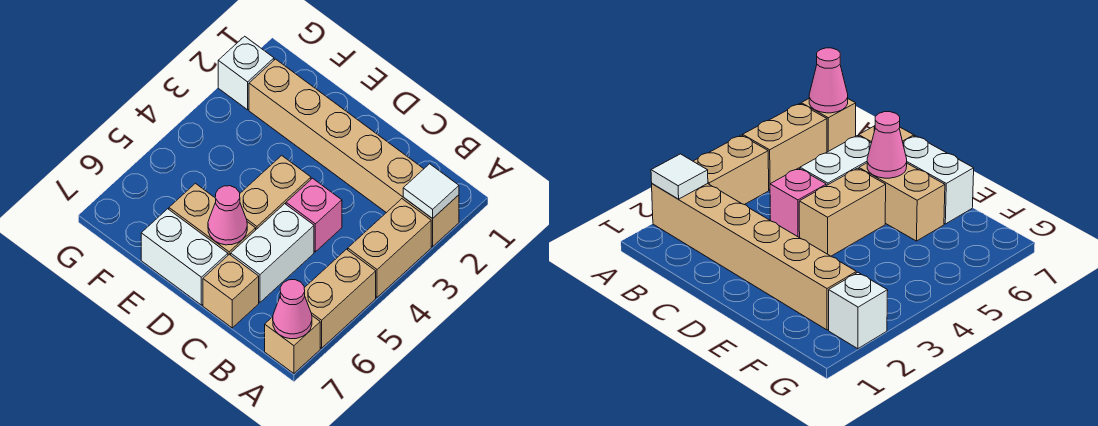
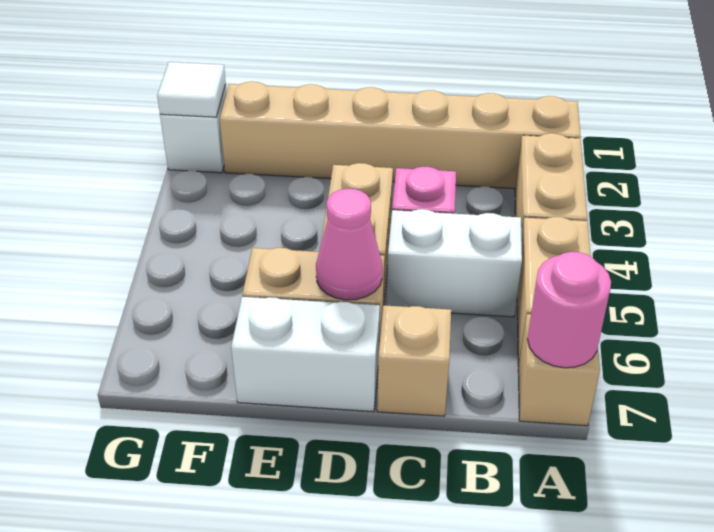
white tile A2 level 2 -> white tile G2 level 2
pink cone A7 level 2 -> pink round brick A7 level 2
white brick C5:C6 level 1 -> white brick B5:C5 level 1

